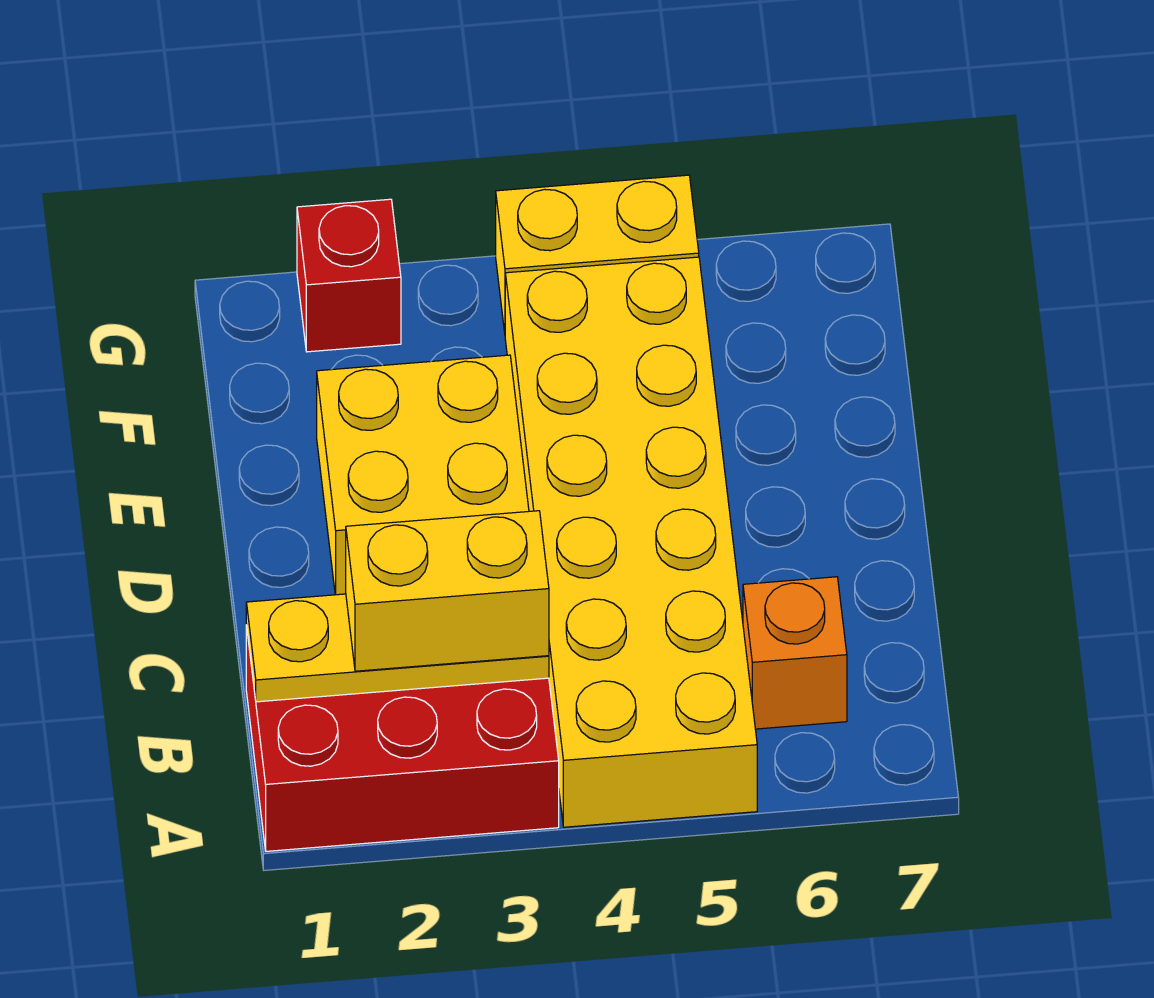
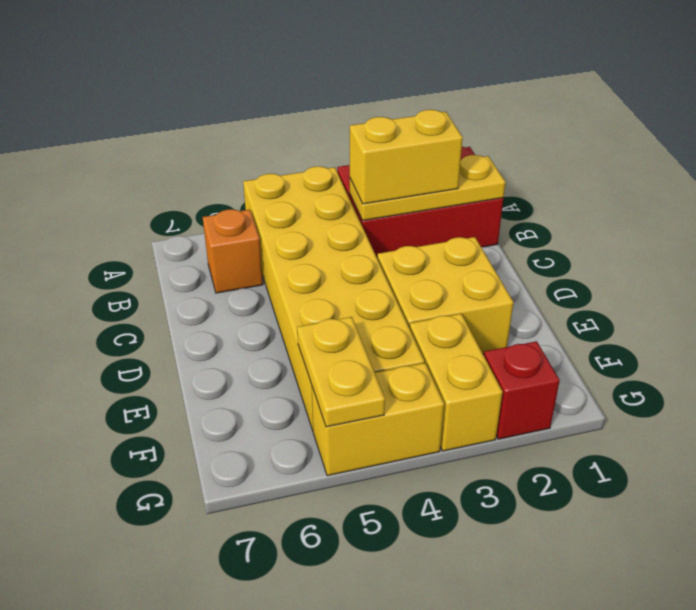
none -> yellow brick F3:G3 level 1
none -> yellow plate F5:G5 level 2

